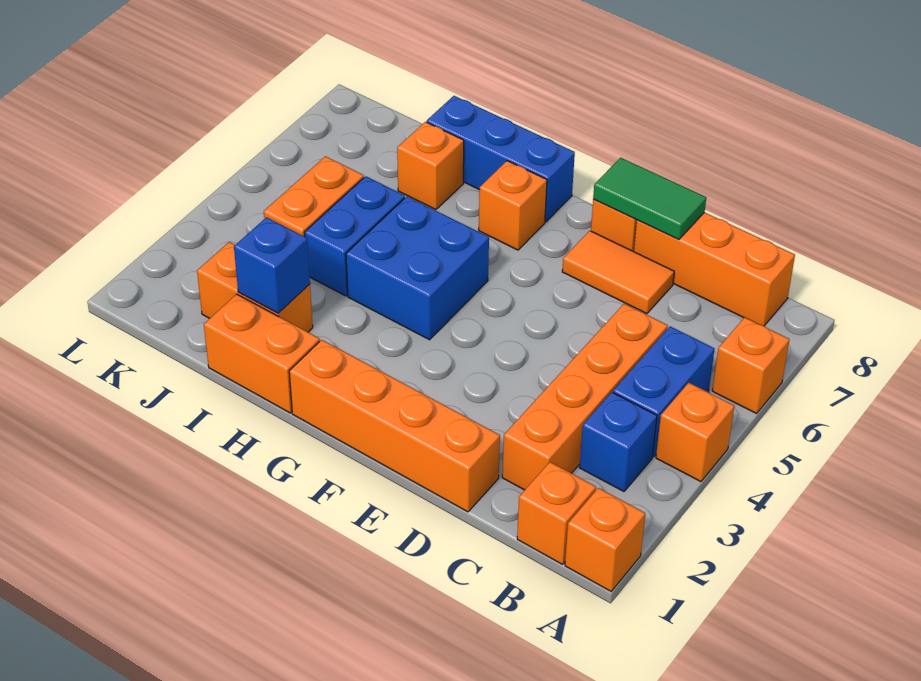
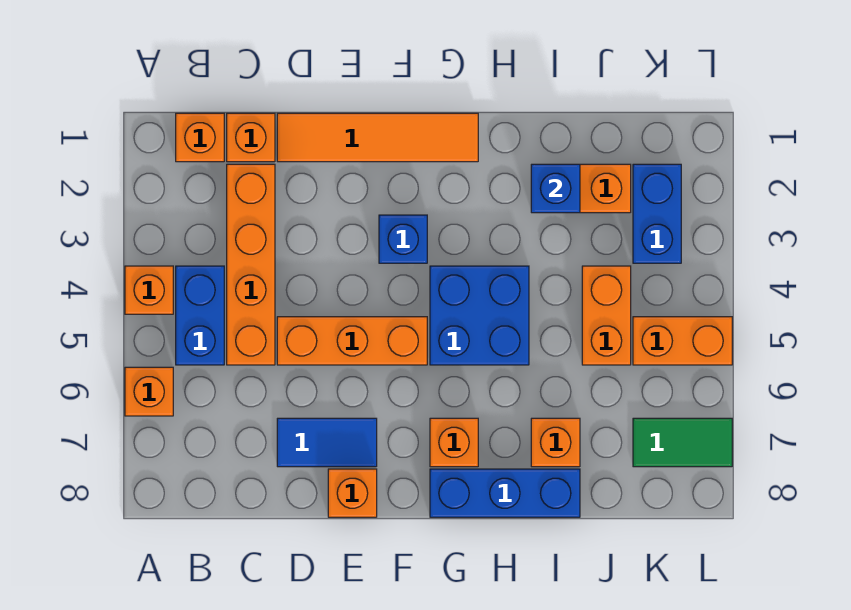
orange brick A1 level 1 -> orange brick C1 level 1
blue brick B3 level 1 -> blue brick F3 level 1
orange brick B8:D8 level 1 -> orange brick D5:F5 level 1
orange brick D1:G1 level 1 -> orange tile D1:G1 level 1
orange tile D7:E7 level 1 -> blue tile D7:E7 level 1
green tile D8:E8 level 2 -> green tile K7:L7 level 1
orange brick H1:I1 level 1 -> orange brick K5:L5 level 1
blue brick I4:I5 level 1 -> blue brick K2:K3 level 1

